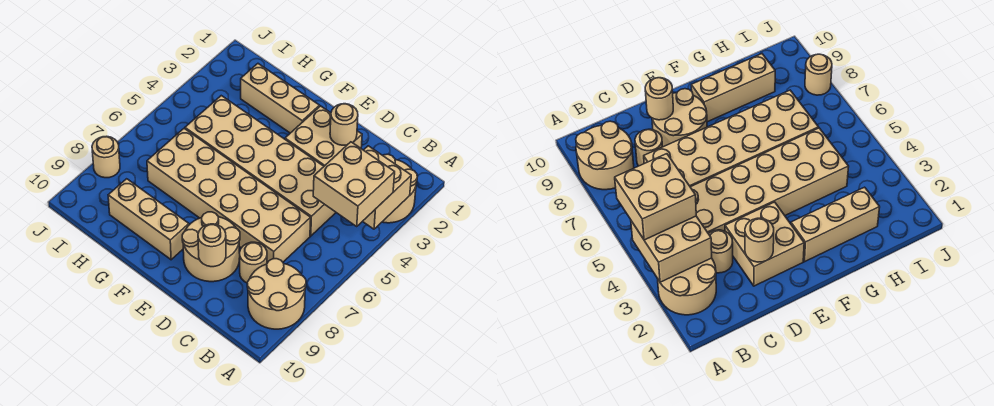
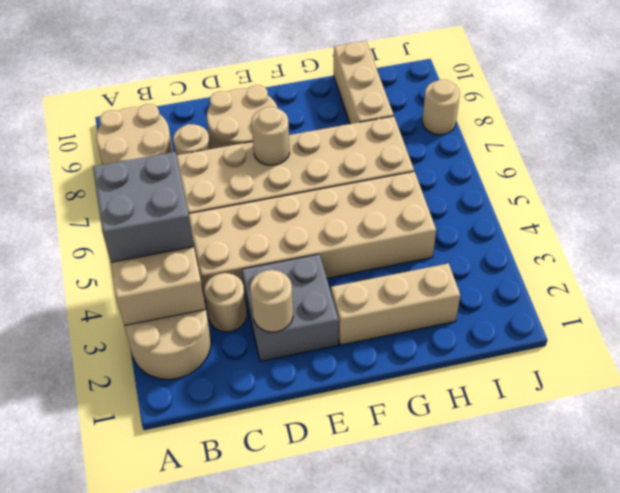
tan brick A4:B5 level 3 -> grey brick A4:B5 level 3
tan brick D2:E3 level 1 -> grey brick D2:E3 level 1
tan round brick D9 level 2 -> tan round brick E7 level 2
tan brick F9:H9 level 1 -> tan brick H8:H10 level 1

